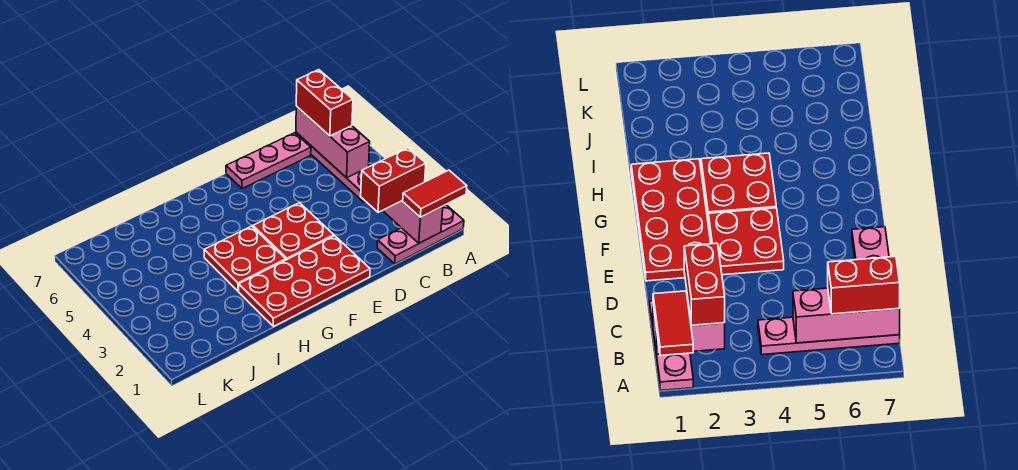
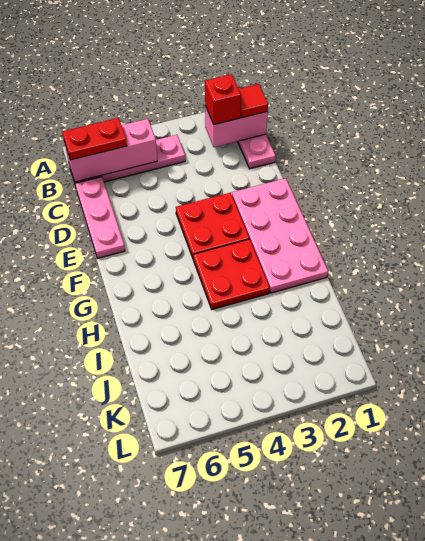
red tile A1:B1 level 3 -> red tile B1 level 3
red brick B2:C2 level 3 -> red brick B2 level 3
red brick B6:B7 level 3 -> red plate B6:B7 level 3
red plate E1:H2 level 1 -> pink plate E1:H2 level 1

